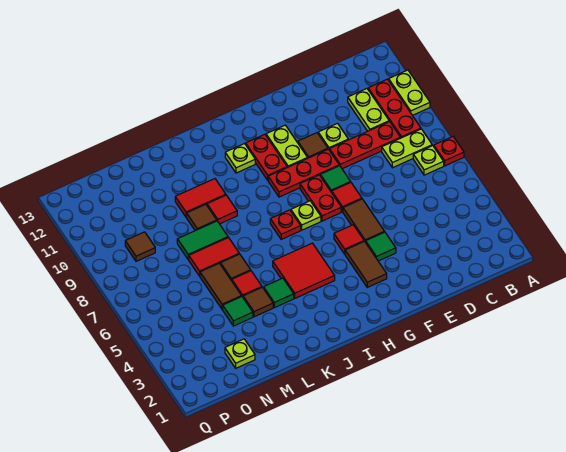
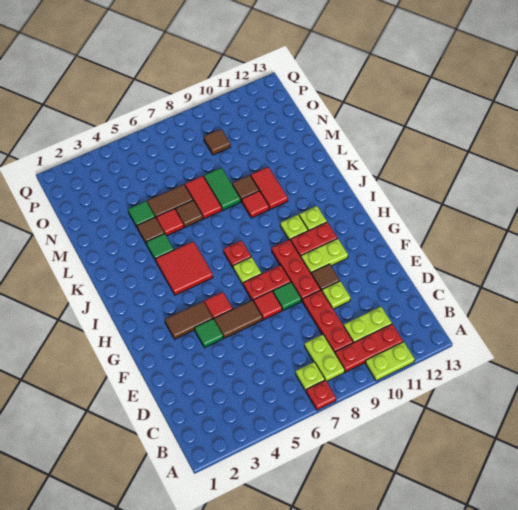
lime plate N2 level 1 -> lime plate I10 level 1

